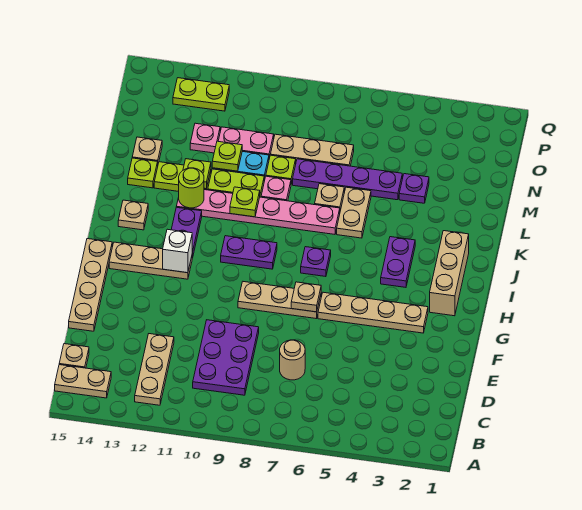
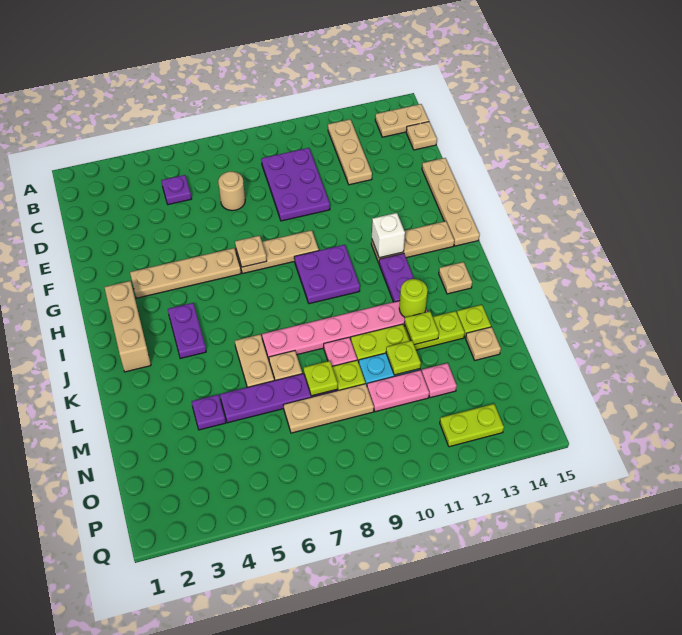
purple plate I7 level 1 -> purple plate C5 level 1
purple plate I9:I10 level 1 -> purple plate H9:I10 level 1
lime plate K10 level 2 -> lime plate M8 level 2

